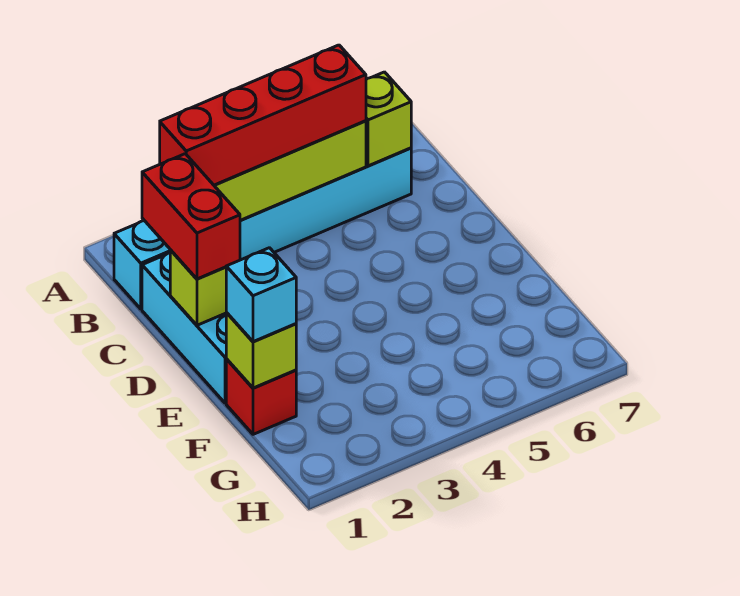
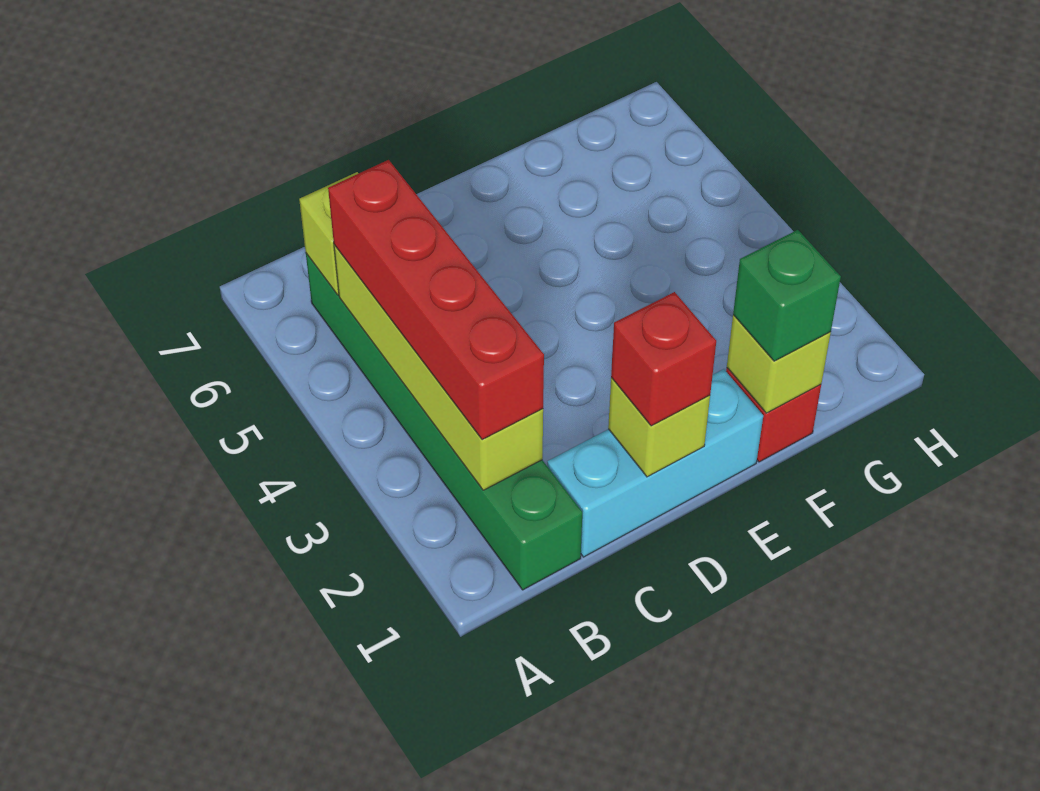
cyan brick B1:B6 level 1 -> green brick B1:B6 level 1
red brick C1:D1 level 3 -> red brick D1 level 3
cyan brick F1 level 3 -> green brick F1 level 3

